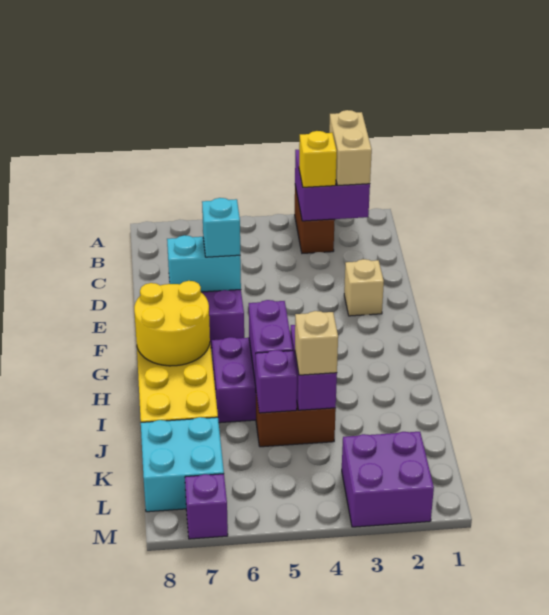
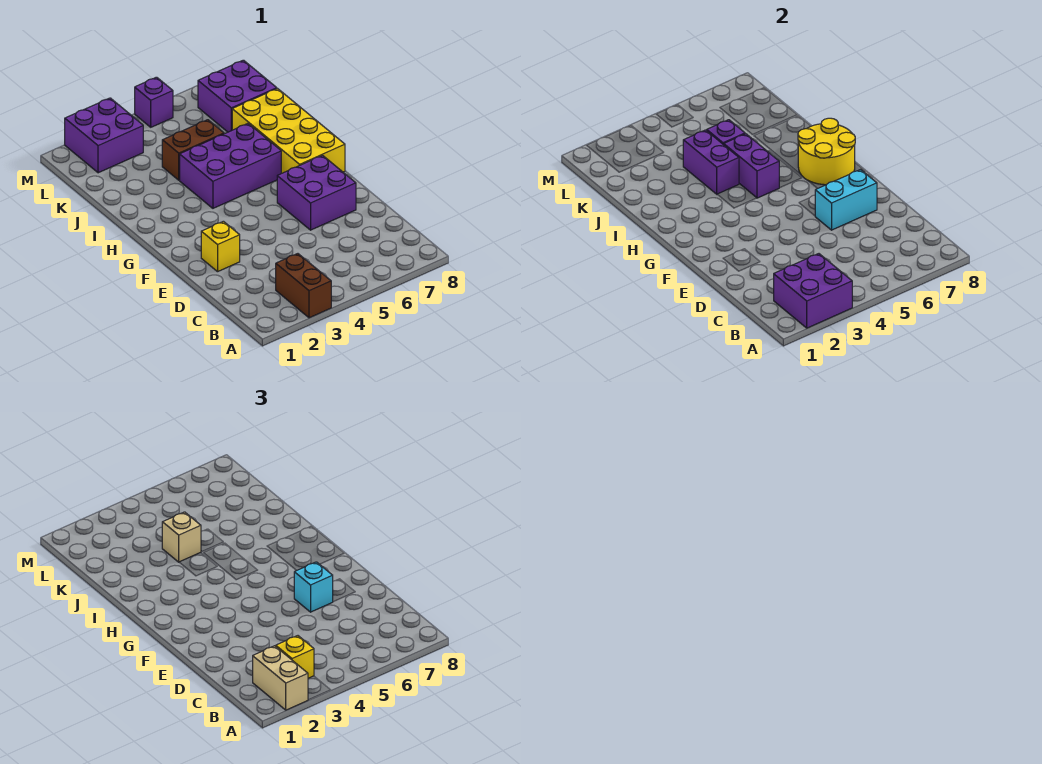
tan brick E2 level 1 -> yellow brick E2 level 1
cyan brick K7:L8 level 1 -> purple brick K7:L8 level 1
purple brick M7 level 1 -> purple brick M5 level 1

